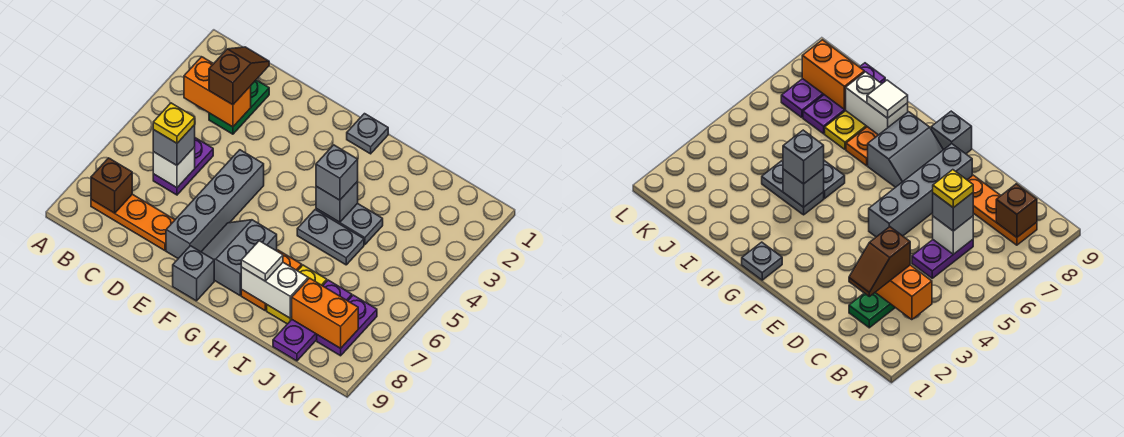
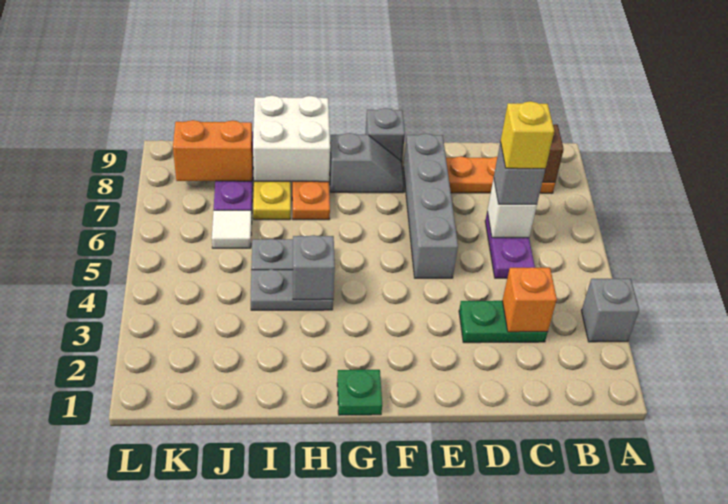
orange brick B3:C3 level 2 -> orange brick C3 level 2
green plate C2:C3 level 1 -> green plate C3:D3 level 1
brown slope C2:C3 level 3 top 3 -> none
yellow plate C6 level 4 -> yellow brick C6 level 4
grey slope F7:G8 level 1 top G -> grey slope F8:G8 level 1 top G
grey plate G1 level 1 -> green plate G1 level 1
grey brick H4 level 3 -> grey brick A3 level 1
white brick H8:I8 level 2 -> white brick H8:I9 level 2
white tile H8 level 3 -> white tile J6 level 1
purple plate K7:K8 level 1 -> none

